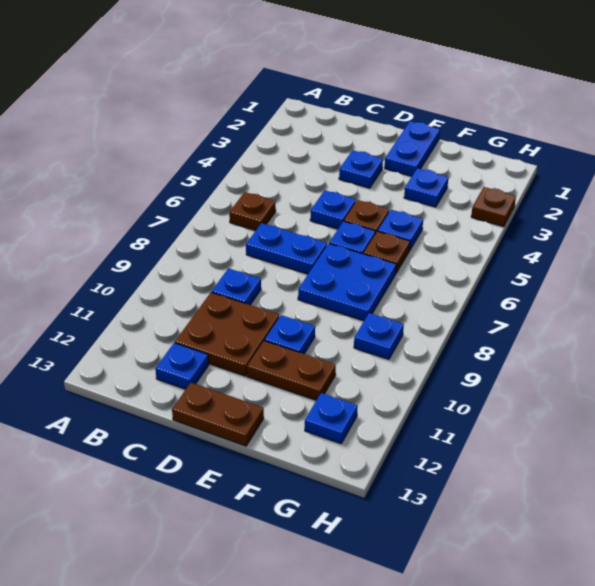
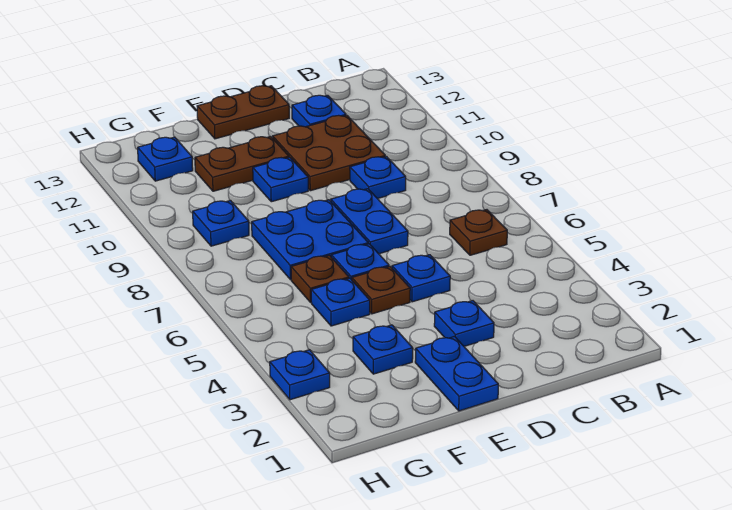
blue plate C7:D7 level 1 -> blue plate D7:D8 level 1
brown plate H3 level 1 -> blue plate H3 level 1

